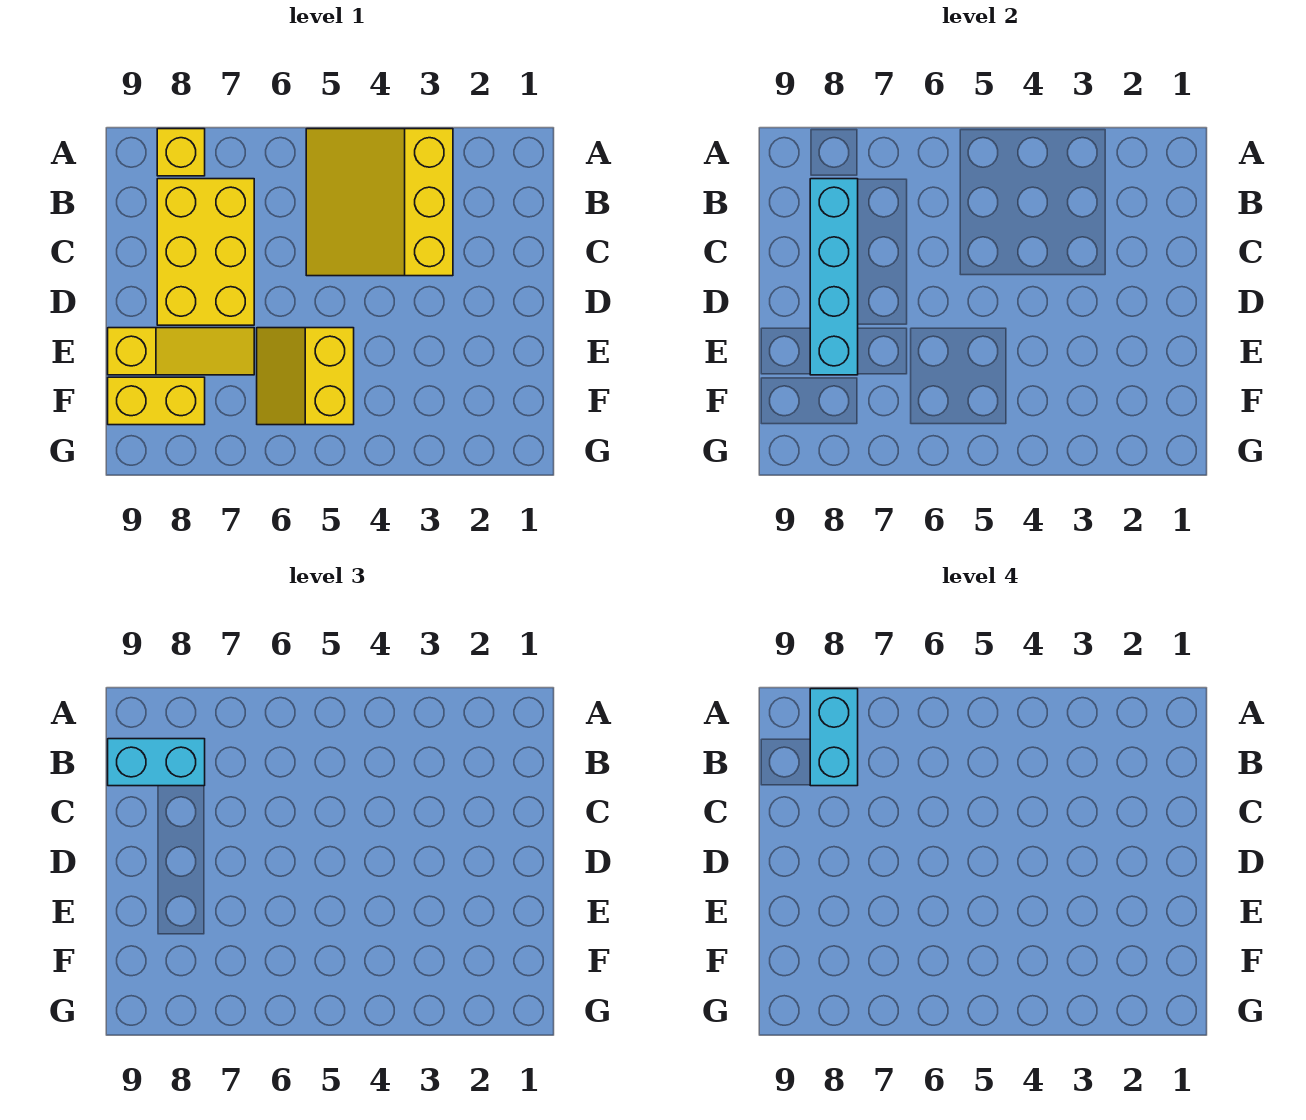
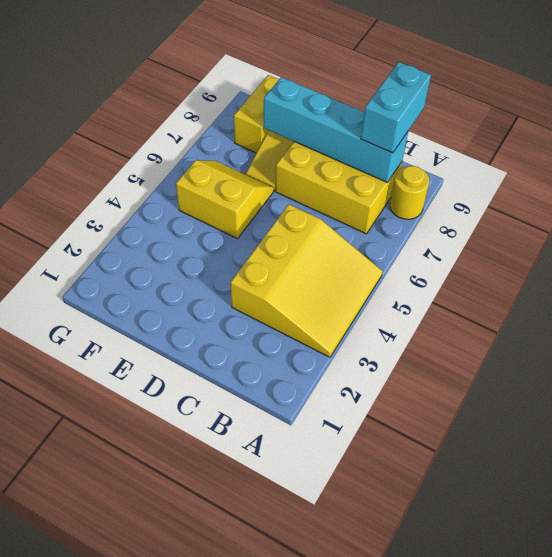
yellow slope A3:C5 level 1 top 3 -> yellow slope A3:C5 level 1 top C
yellow brick A8 level 1 -> yellow round brick A8 level 1
cyan brick A8:B8 level 4 -> none

